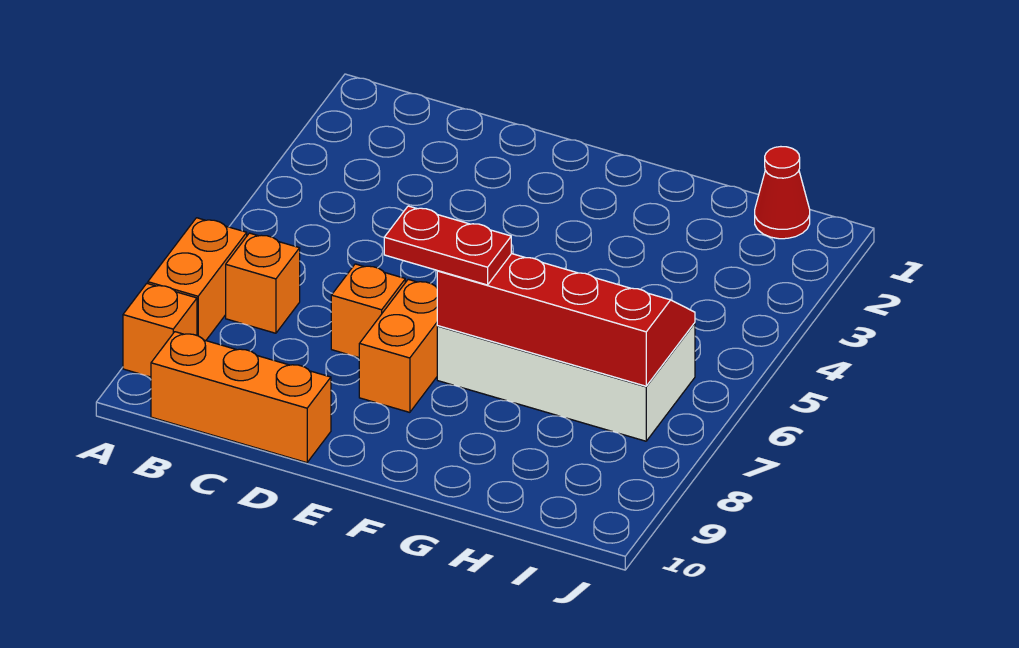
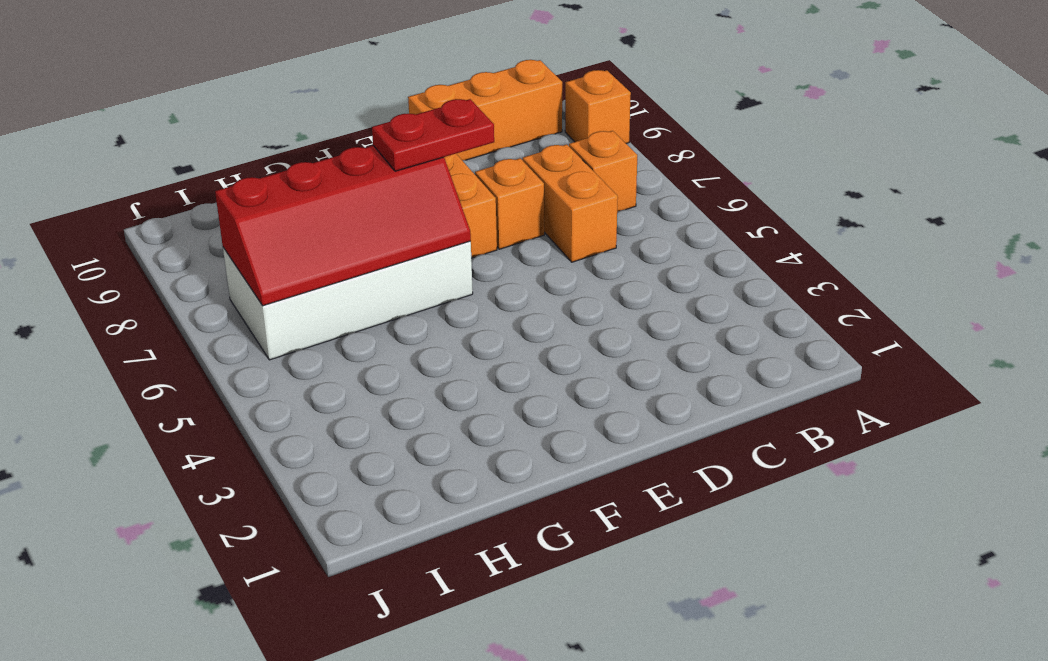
orange brick A7:A8 level 1 -> orange brick C6:C7 level 1
red cone I1 level 1 -> none

